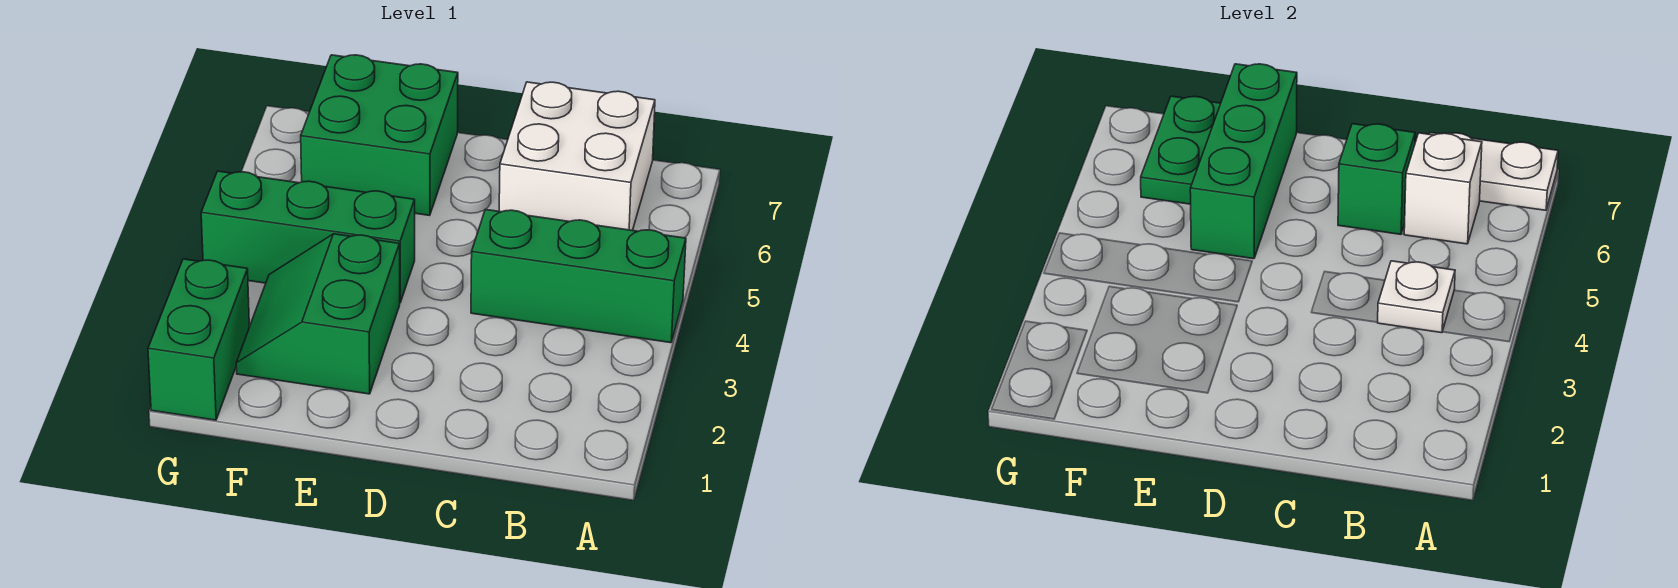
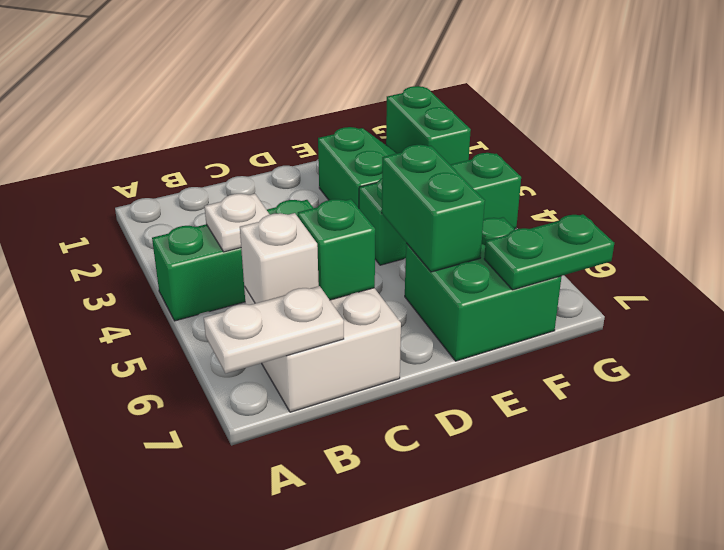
green brick E5:E7 level 2 -> green brick E5:E6 level 2
green plate F6:F7 level 2 -> green plate F7:G7 level 2

